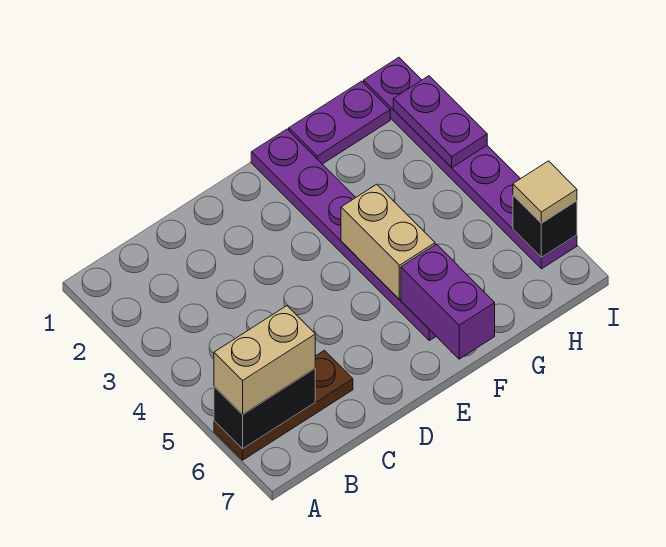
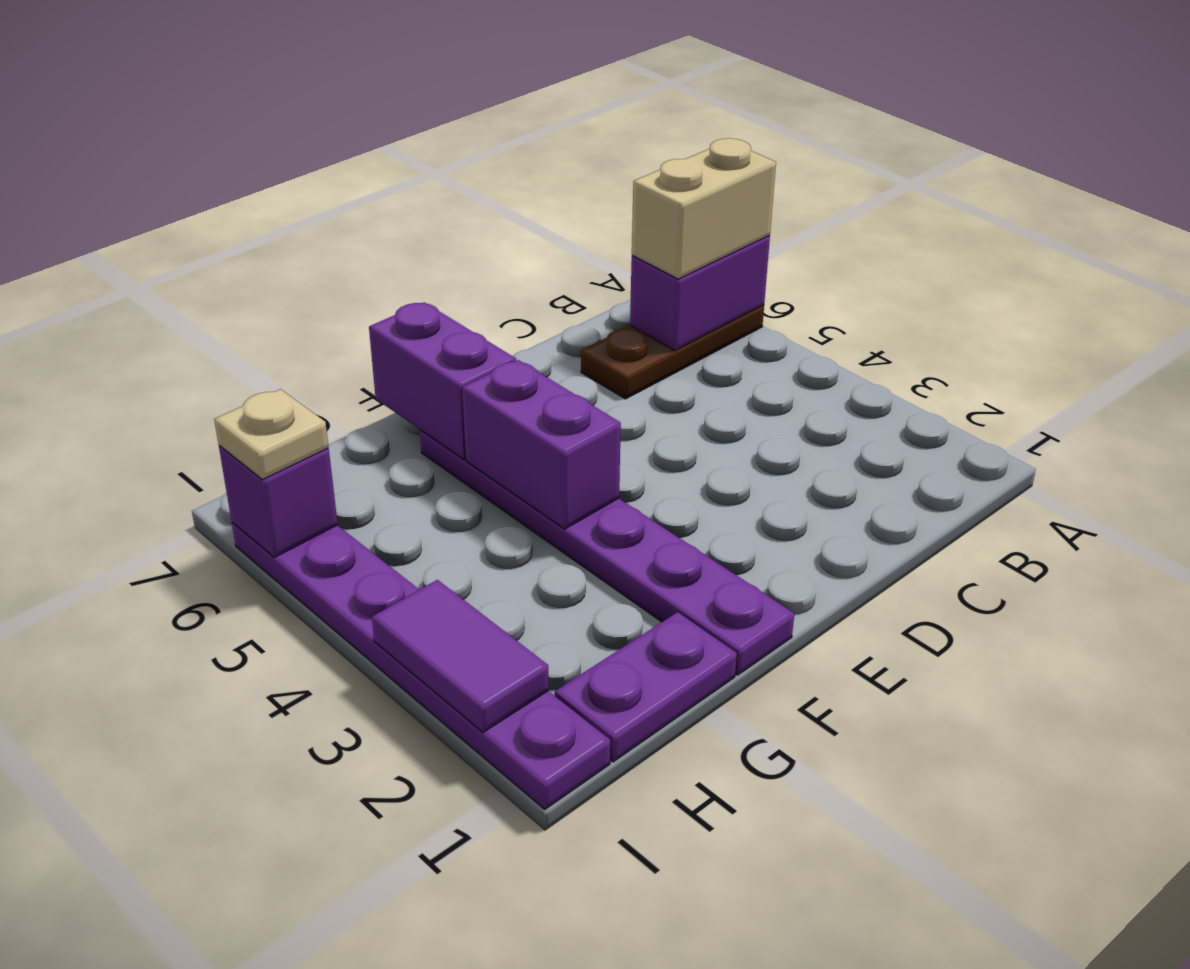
black brick A6:B6 level 2 -> purple brick A6:B6 level 2
tan brick F4:F5 level 2 -> purple brick F4:F5 level 2
purple plate I2:I3 level 2 -> purple tile I2:I3 level 2
black brick I6 level 2 -> purple brick I6 level 2
tan tile I6 level 3 -> tan plate I6 level 3

